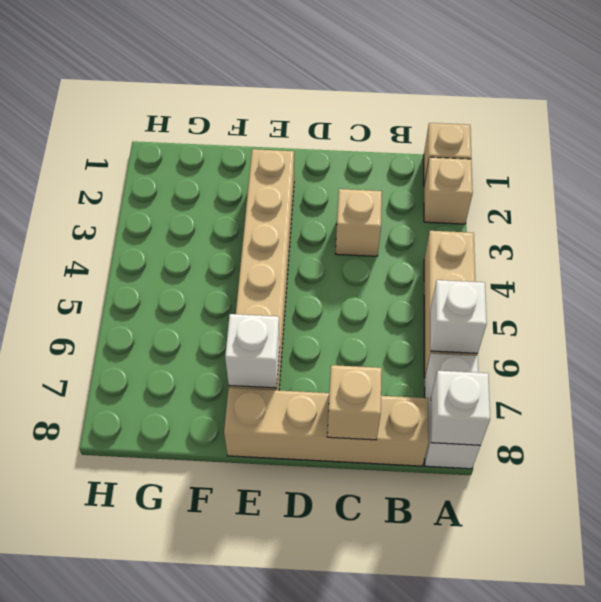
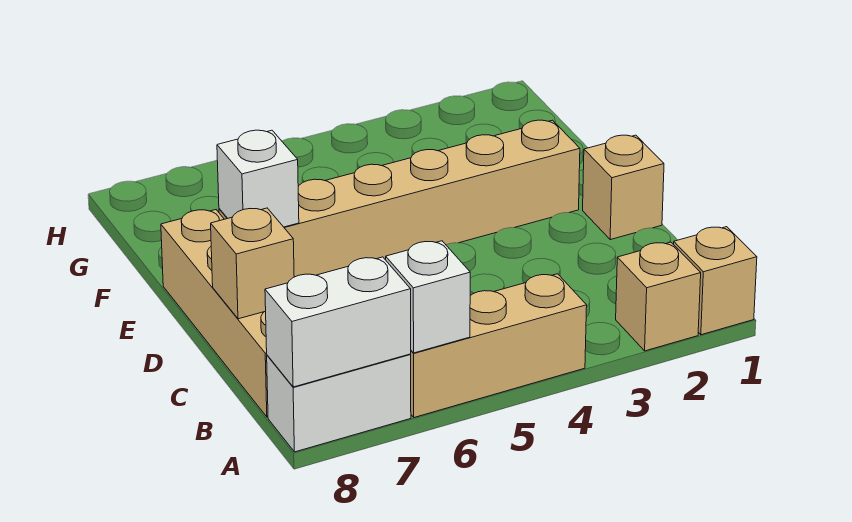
white brick A8 level 2 -> white brick A7:A8 level 2
tan brick C3 level 1 -> tan brick D1 level 1

